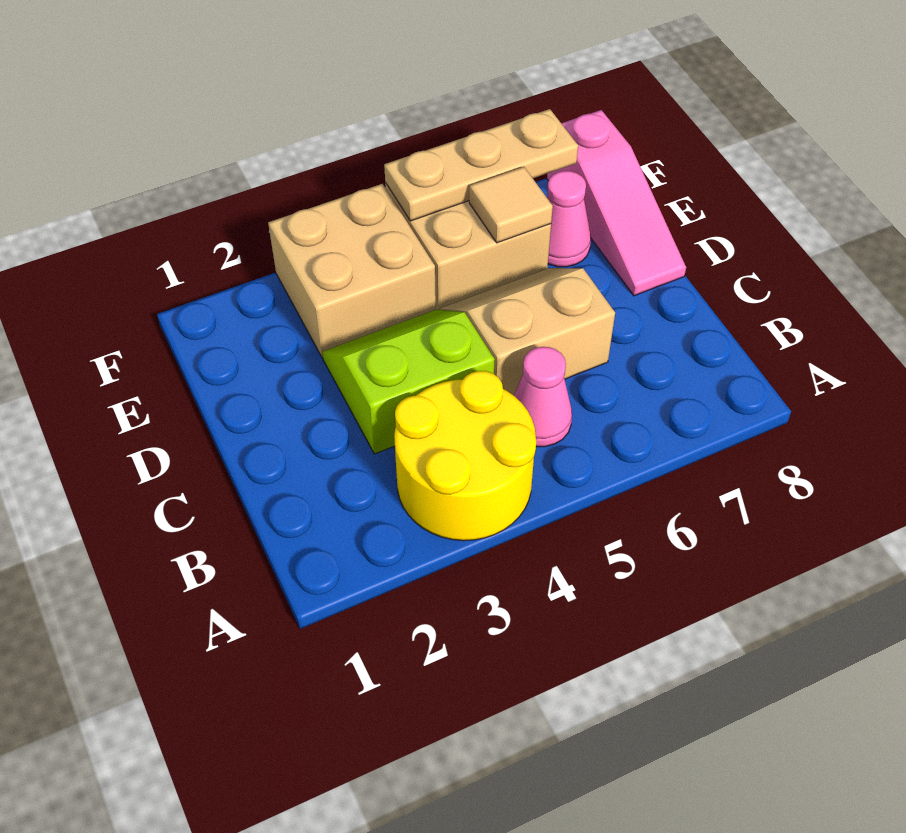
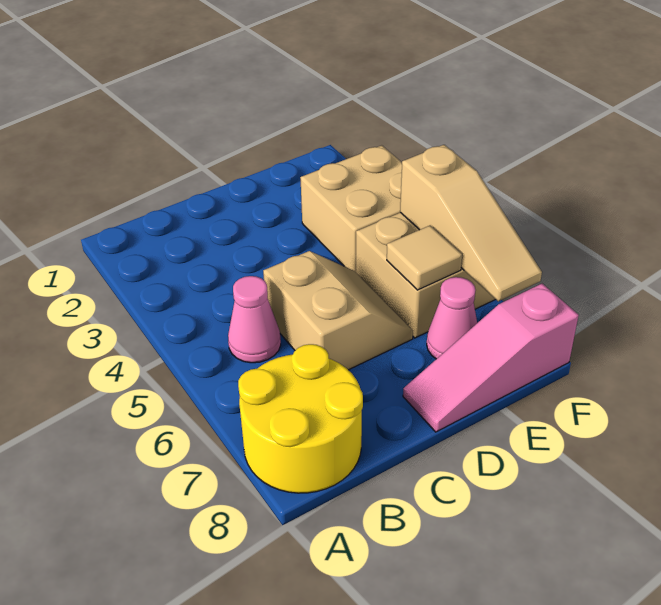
yellow round brick A3:B4 level 1 -> yellow round brick A7:B8 level 1
lime slope C3:D4 level 1 top C -> none
tan plate F5:F7 level 2 -> tan slope F5:F7 level 2 top 5

